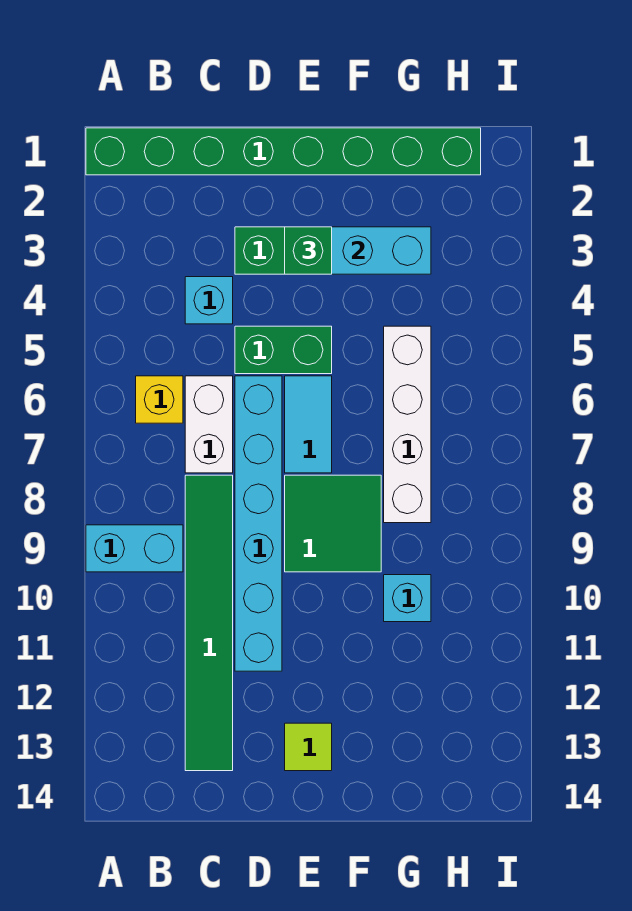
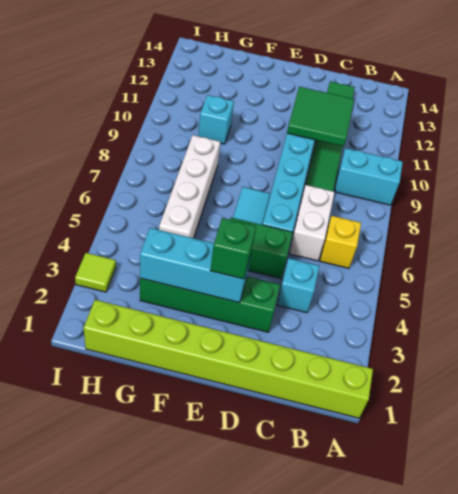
green brick A1:H1 level 1 -> lime brick A1:H1 level 1
green tile E8:F9 level 1 -> green tile C10:D11 level 2
lime tile E13 level 1 -> lime tile I3 level 1

